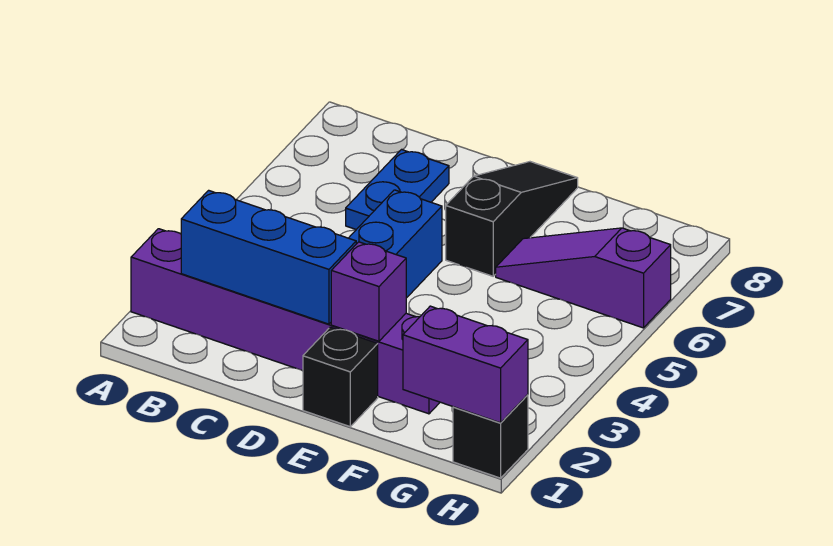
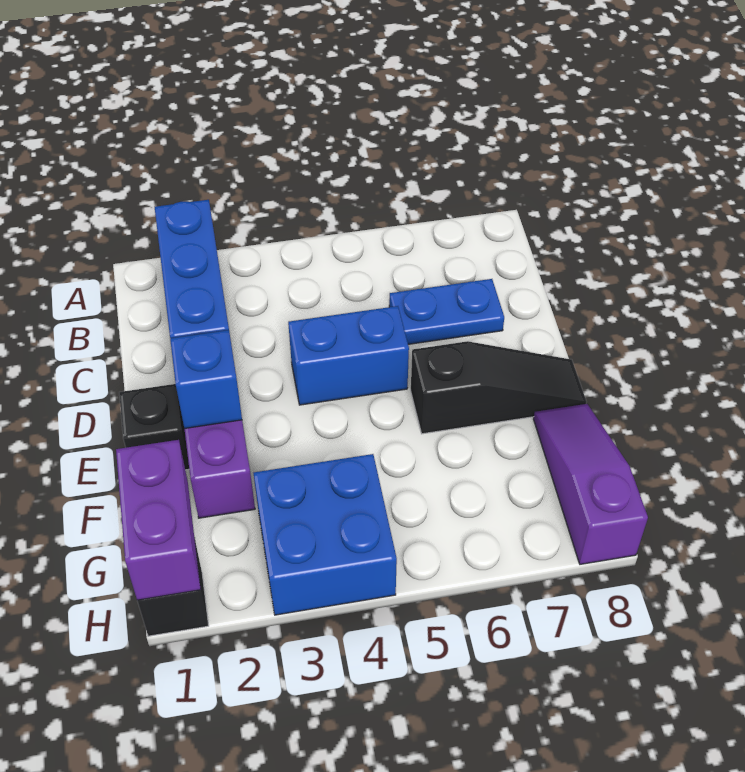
purple brick E2 level 2 -> blue brick E2 level 2
purple slope F6:H6 level 1 top H -> purple slope F8:H8 level 1 top H
none -> blue brick G3:H4 level 1

